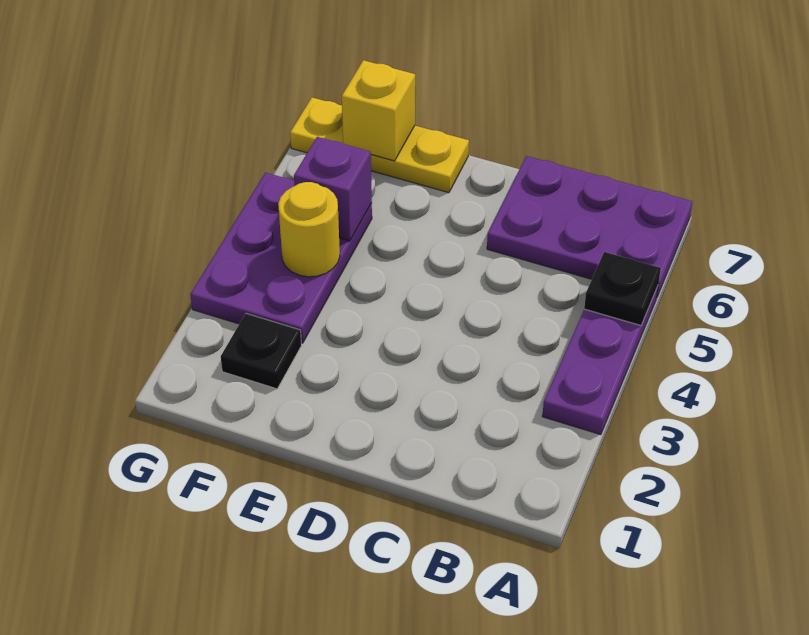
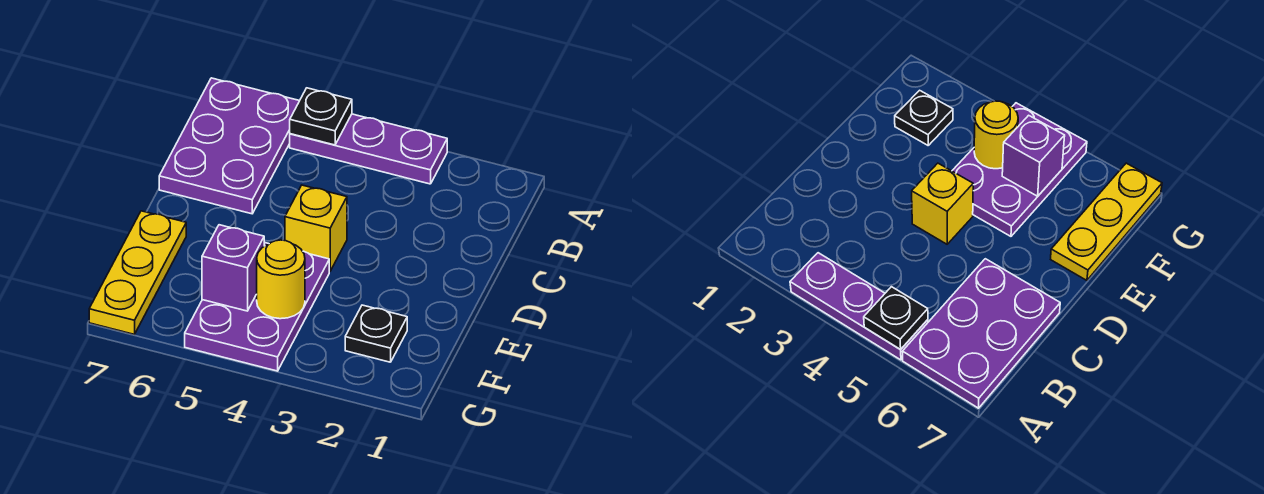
purple plate F3:G5 level 1 -> purple plate E4:G5 level 1
yellow brick F7 level 2 -> yellow brick D4 level 1

